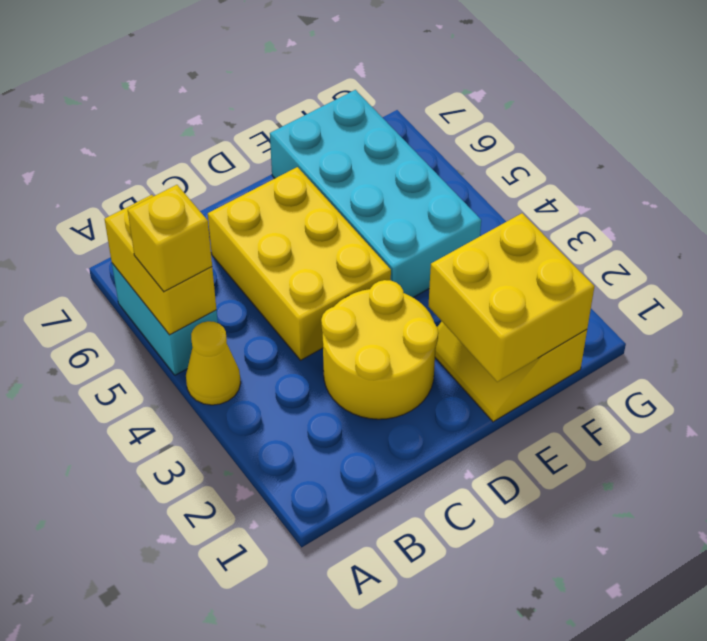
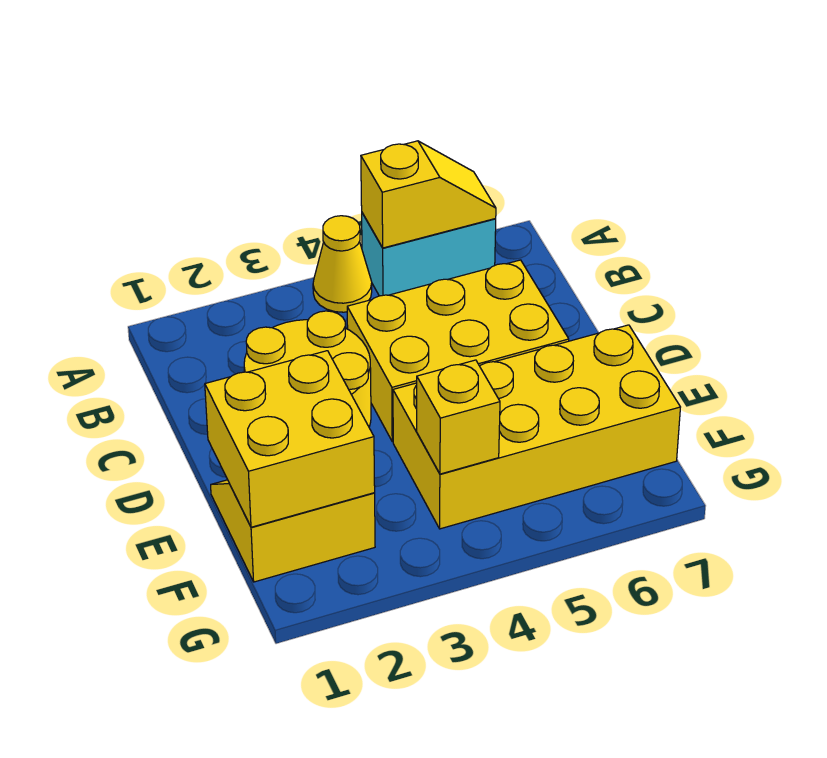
yellow brick A5:A6 level 2 -> yellow slope A5:A6 level 2 top 5
yellow brick A5 level 3 -> yellow brick F4 level 2
cyan brick E4:F7 level 1 -> yellow brick E4:F7 level 1

